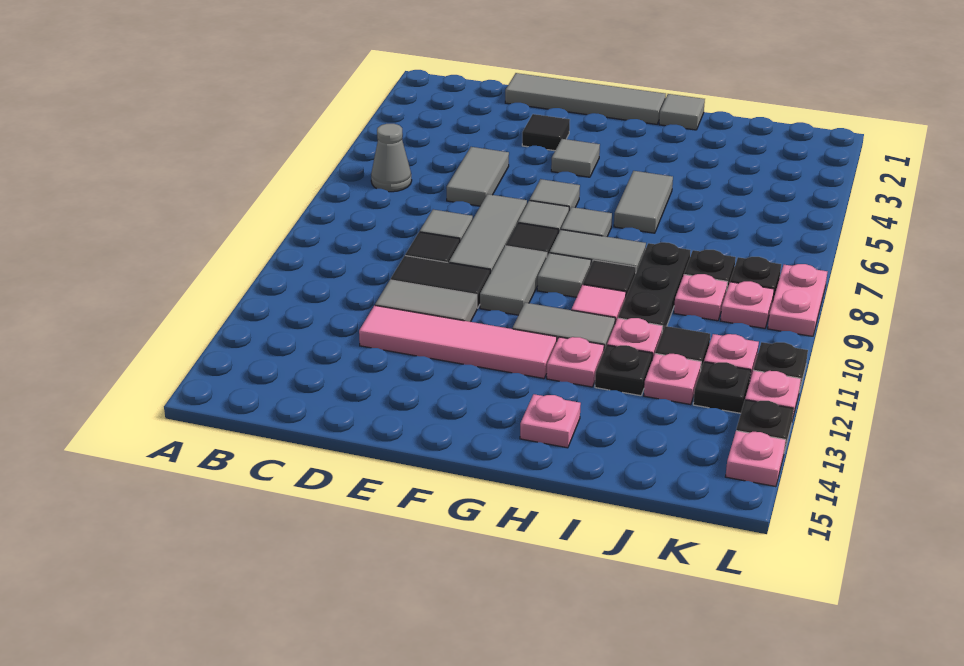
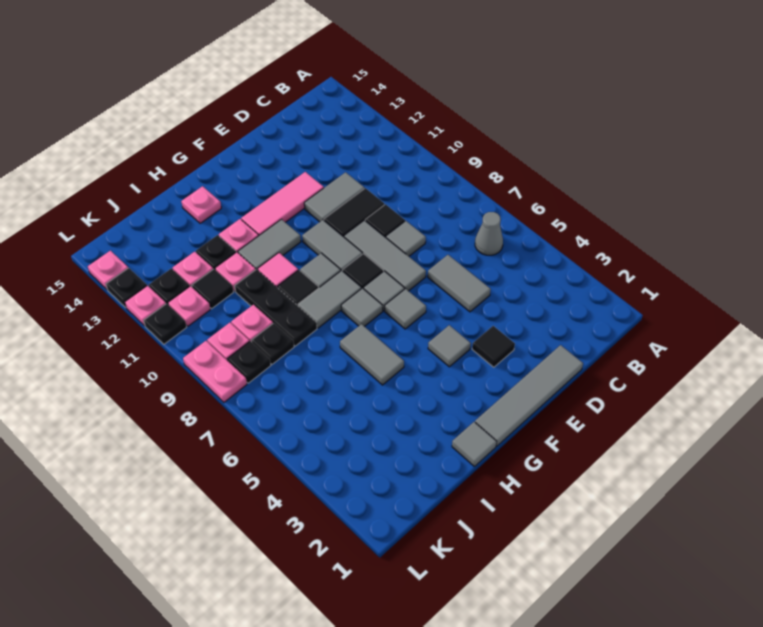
pink tile D12:G12 level 1 -> pink tile E12:G12 level 1

